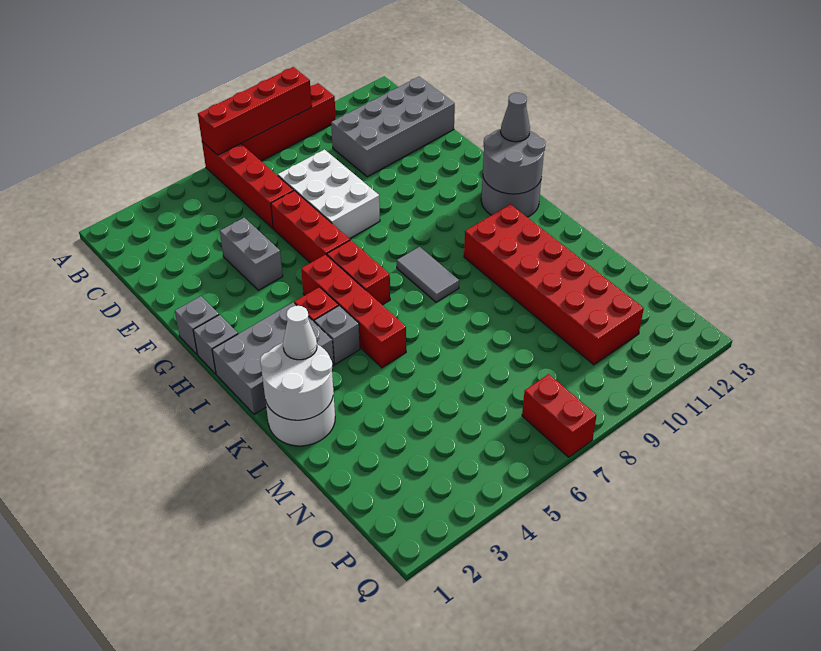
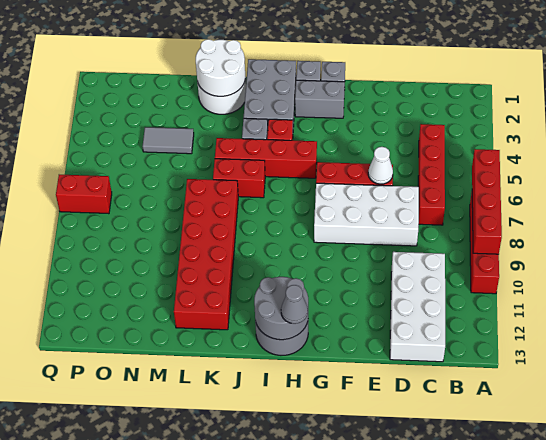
red brick A6:D6 level 1 -> red brick C4:C7 level 1
grey brick C10:D13 level 1 -> white brick C10:D13 level 1
white brick D7:F8 level 1 -> white brick D7:G8 level 1
grey brick E4:F4 level 1 -> grey brick G2:H2 level 1
red brick H6:I6 level 1 -> red brick J6:K6 level 1
grey tile I8:J8 level 1 -> grey tile M4:N4 level 1
red brick J10:O11 level 1 -> red brick K7:L12 level 1
white cone K2 level 3 -> white cone E6 level 2

